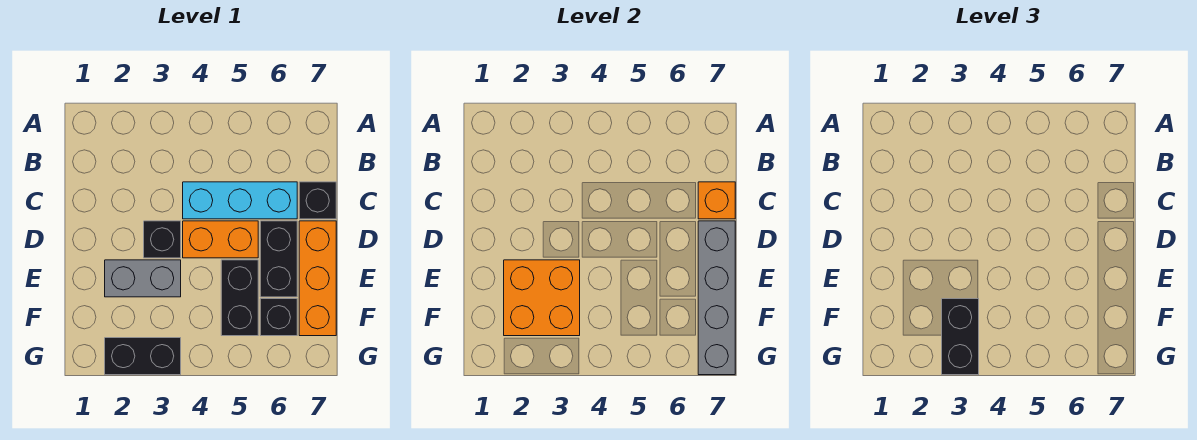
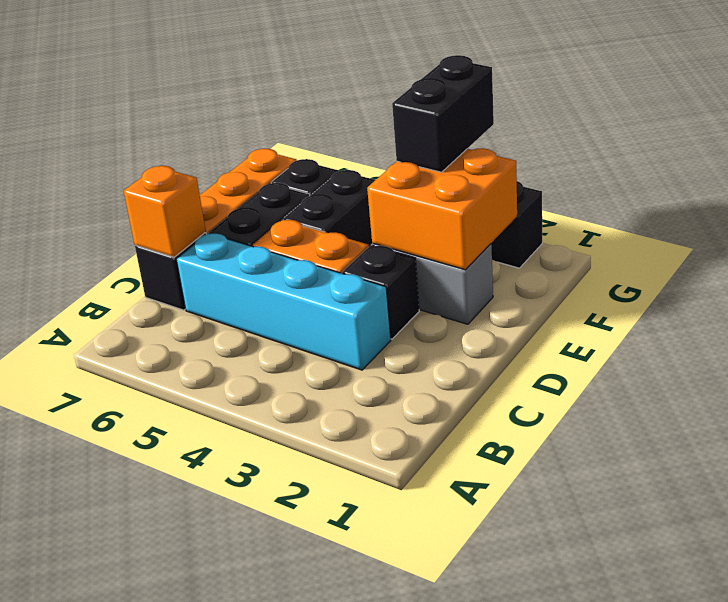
cyan brick C4:C6 level 1 -> cyan brick C3:C6 level 1
grey brick D7:G7 level 2 -> none

